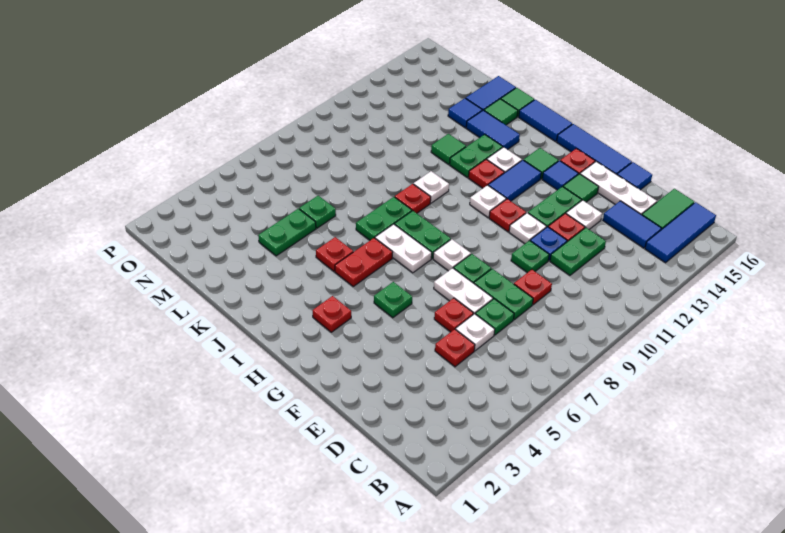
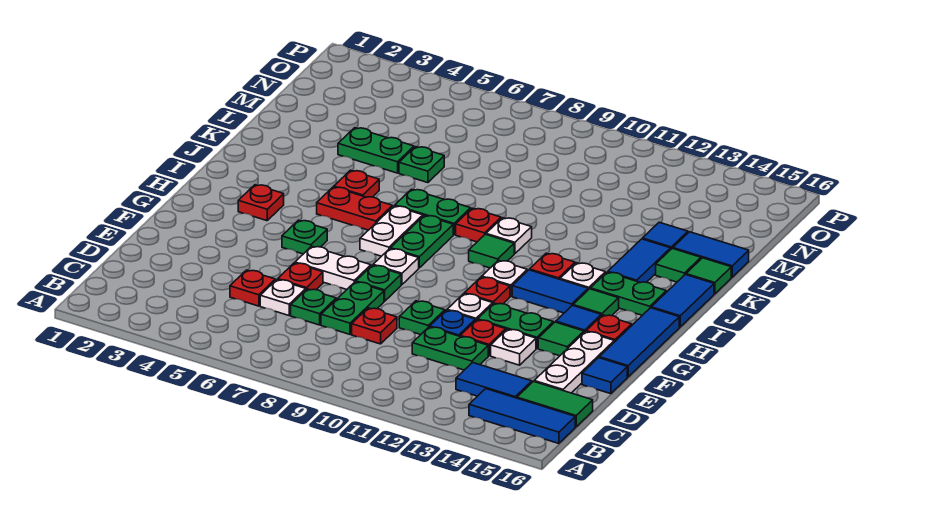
blue tile C14:D14 level 1 -> blue tile C13:C14 level 1
white plate E7:F7 level 1 -> white plate F6:F7 level 1
green plate J12:J13 level 1 -> green plate I14:I15 level 1
green tile K12 level 1 -> green tile I10 level 1

